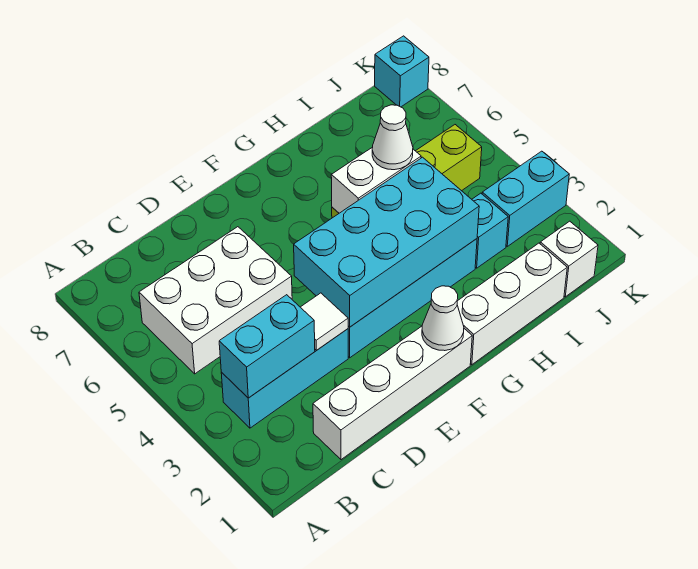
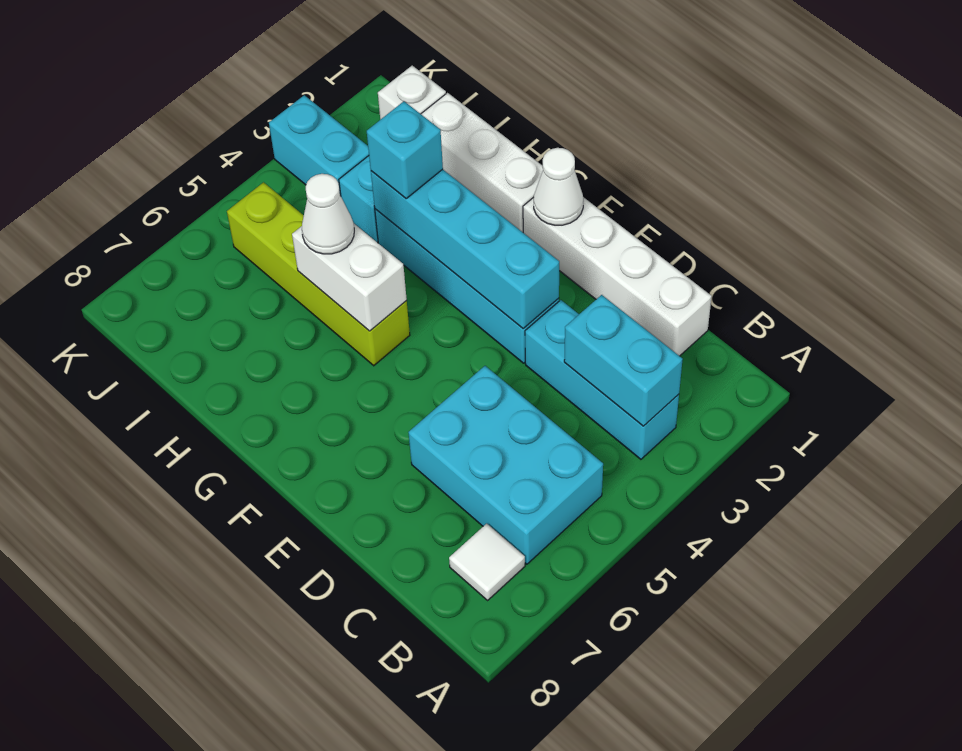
white brick B5:D6 level 1 -> cyan brick B5:D6 level 1
white tile D3 level 2 -> white tile B7 level 1
cyan brick E3:H4 level 2 -> cyan brick E3:H3 level 2
cyan brick K8 level 1 -> cyan brick H3 level 3

